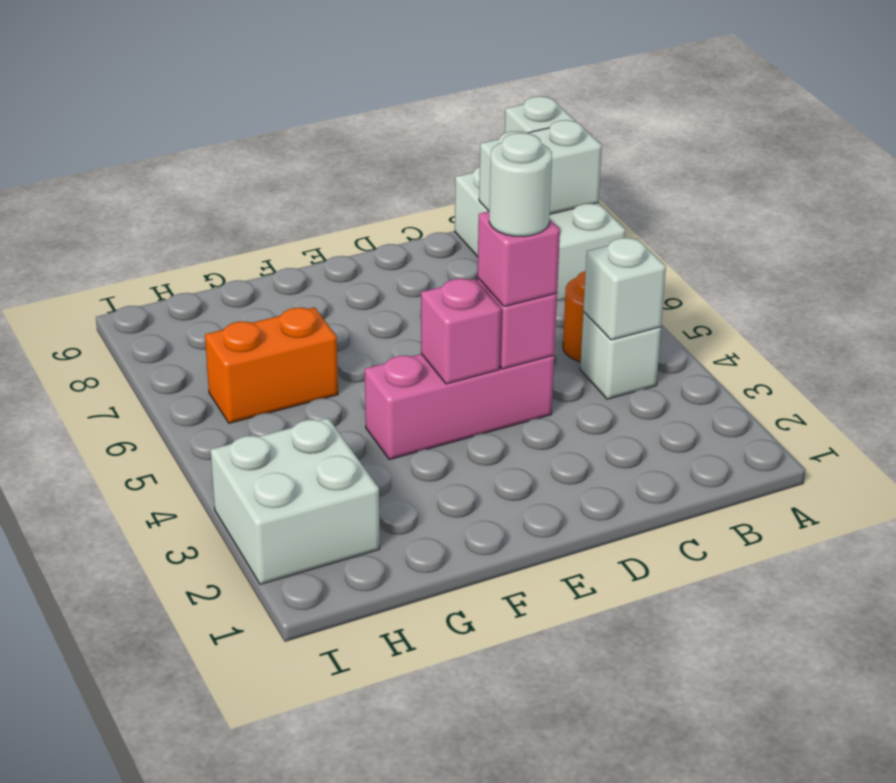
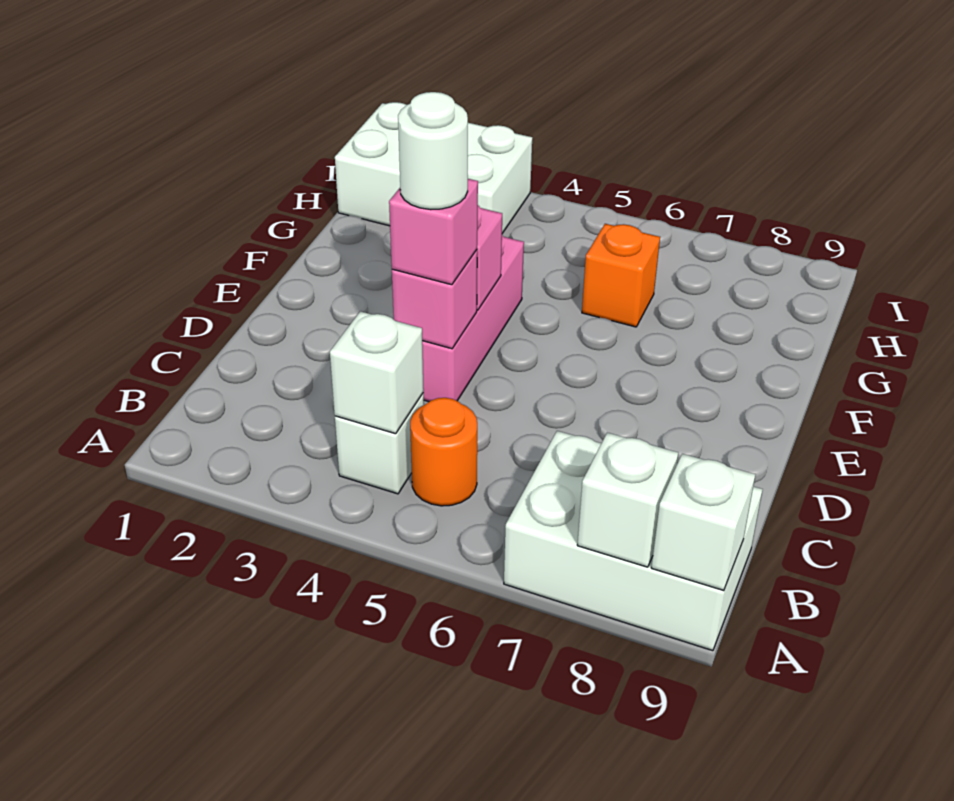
white brick A8:B8 level 2 -> white brick A8 level 2
orange brick G6:H6 level 1 -> orange brick G6 level 1
white brick H2:I3 level 1 -> white brick H1:I3 level 1

